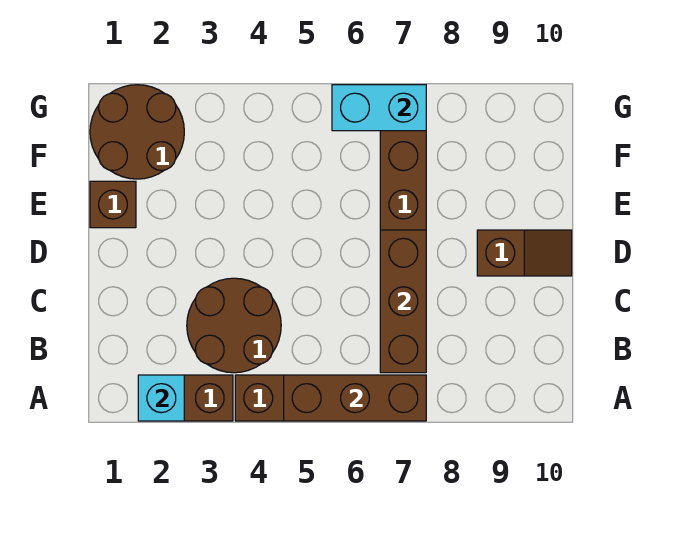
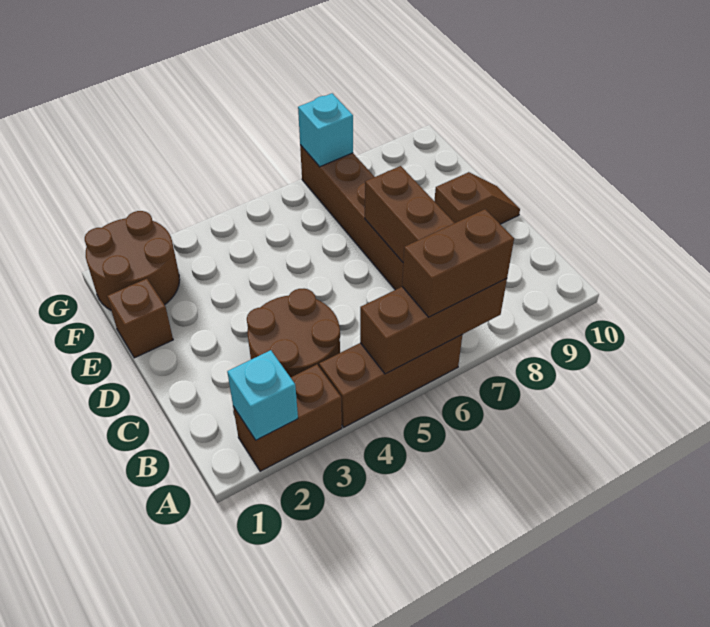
none -> brown brick A6:A7 level 3
cyan brick G6:G7 level 2 -> cyan brick G7 level 2

